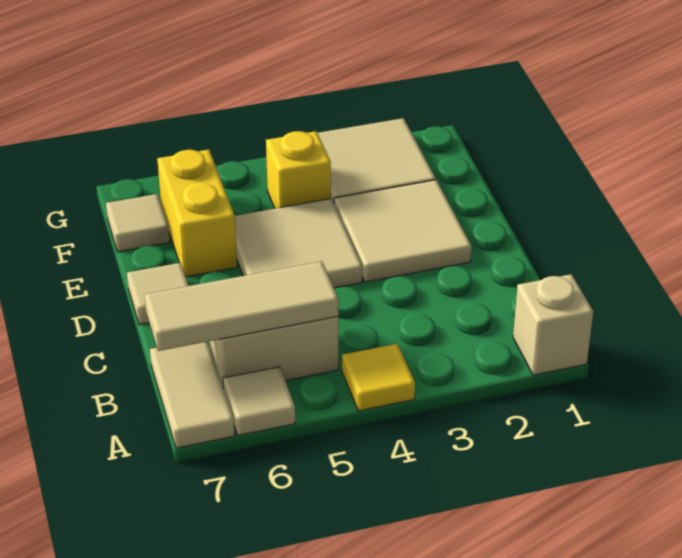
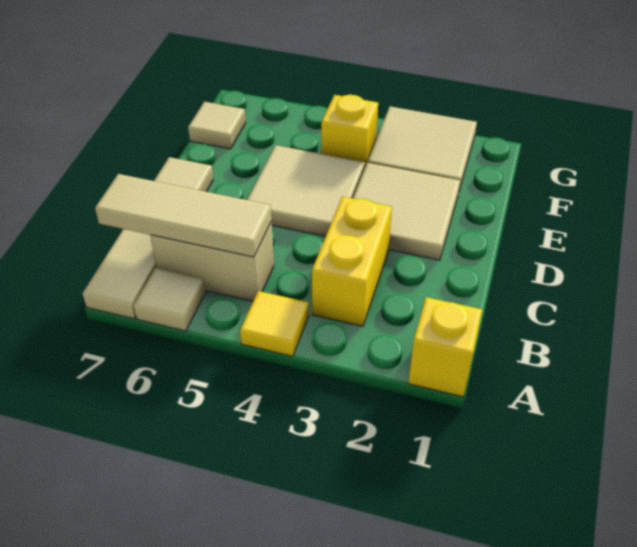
tan brick A1 level 1 -> yellow brick A1 level 1
yellow brick E6:F6 level 1 -> yellow brick B3:C3 level 1

